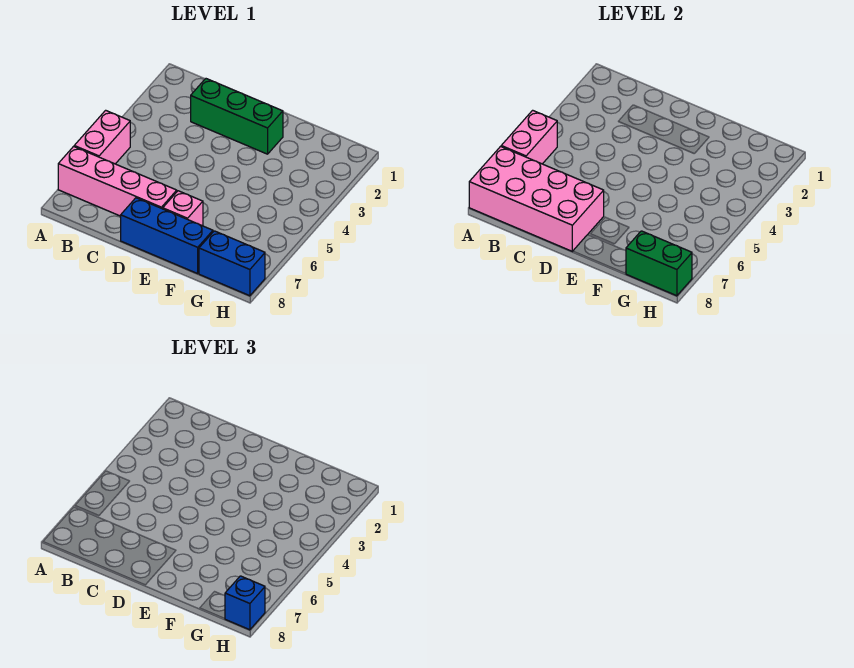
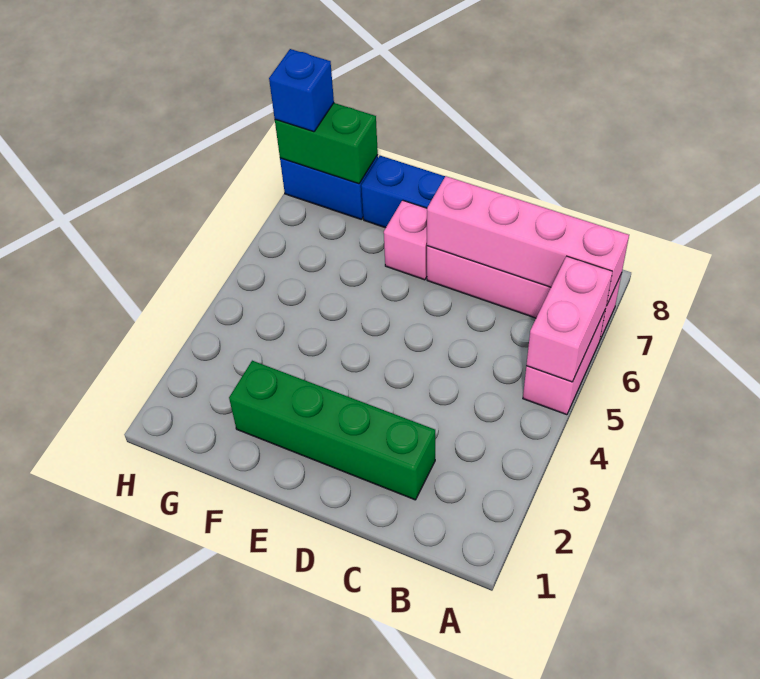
pink brick A7:D8 level 2 -> pink brick A7:D7 level 2
green brick C2:E2 level 1 -> green brick C2:F2 level 1

